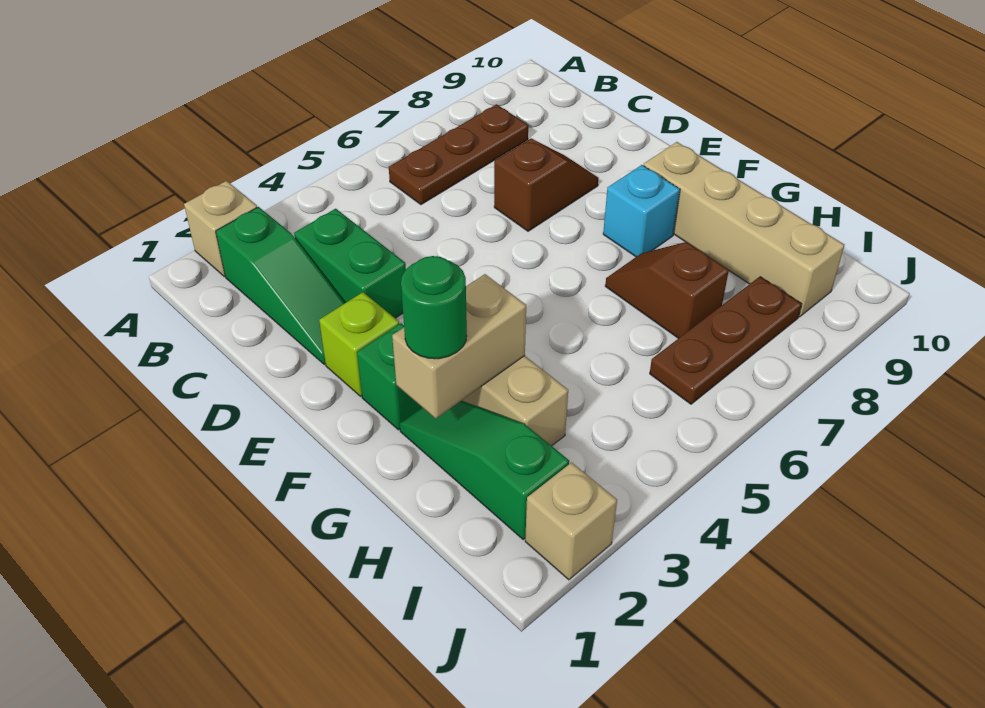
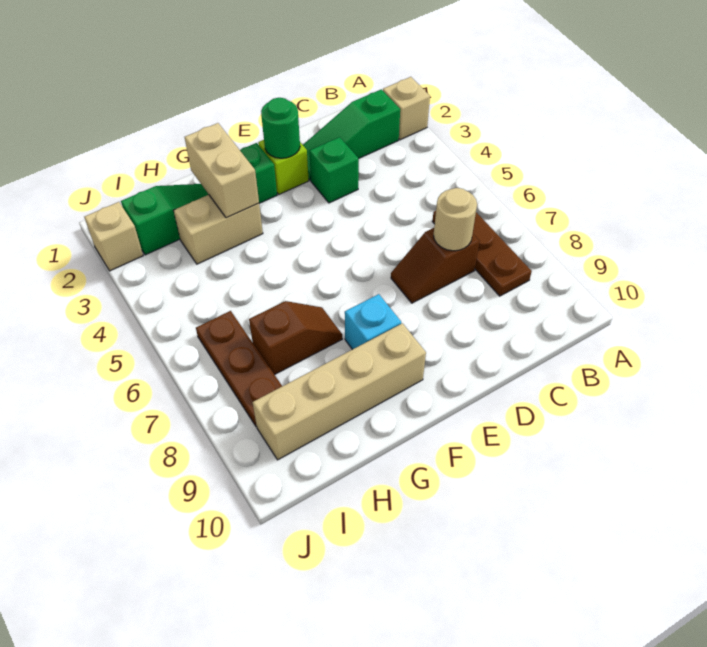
green brick C3:D3 level 1 -> green brick D3 level 1
none -> tan round brick C7 level 2
brown slope D7:D8 level 1 top 7 -> brown slope C7:D7 level 1 top C
green round brick G2 level 3 -> green round brick E2 level 2

